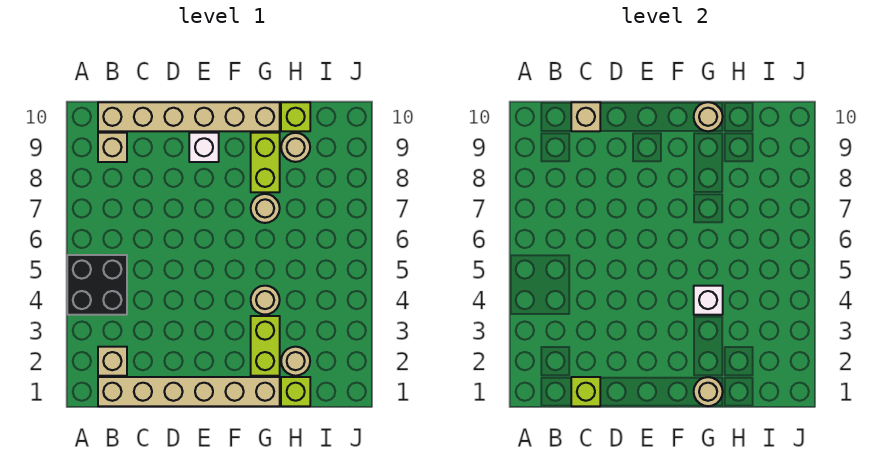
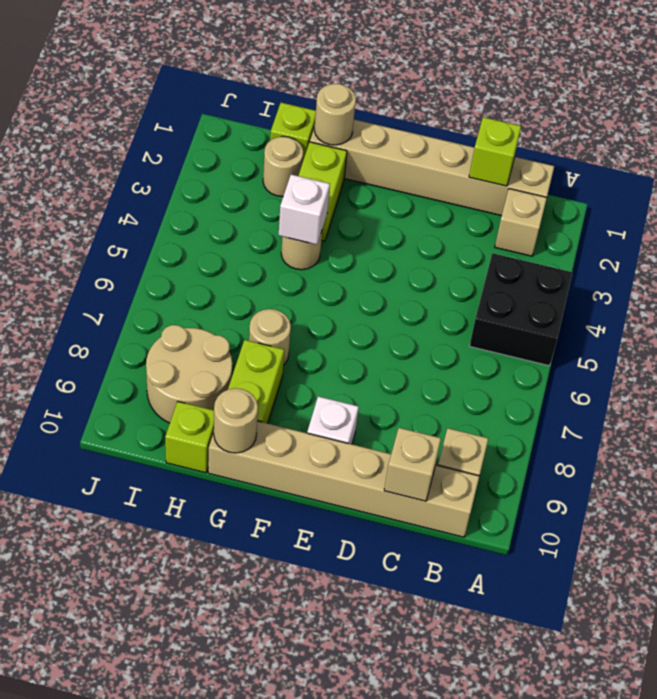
tan round brick H9 level 1 -> tan round brick H8:I9 level 1

